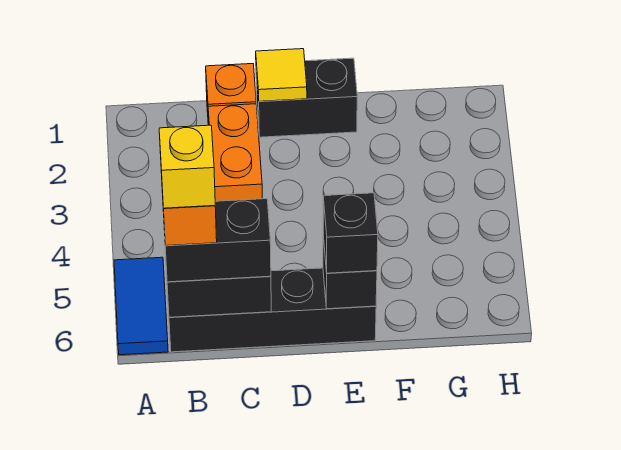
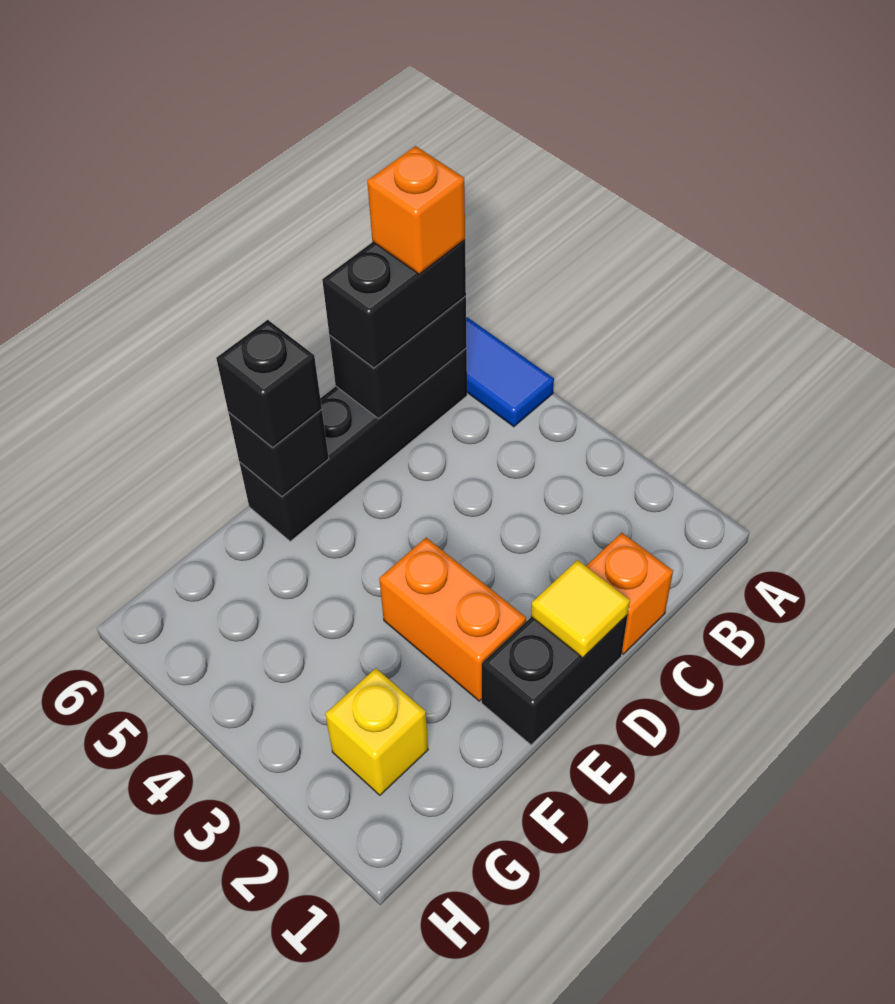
yellow brick B6 level 5 -> yellow brick G2 level 1
orange brick C2:C3 level 1 -> orange brick E2:E3 level 1

